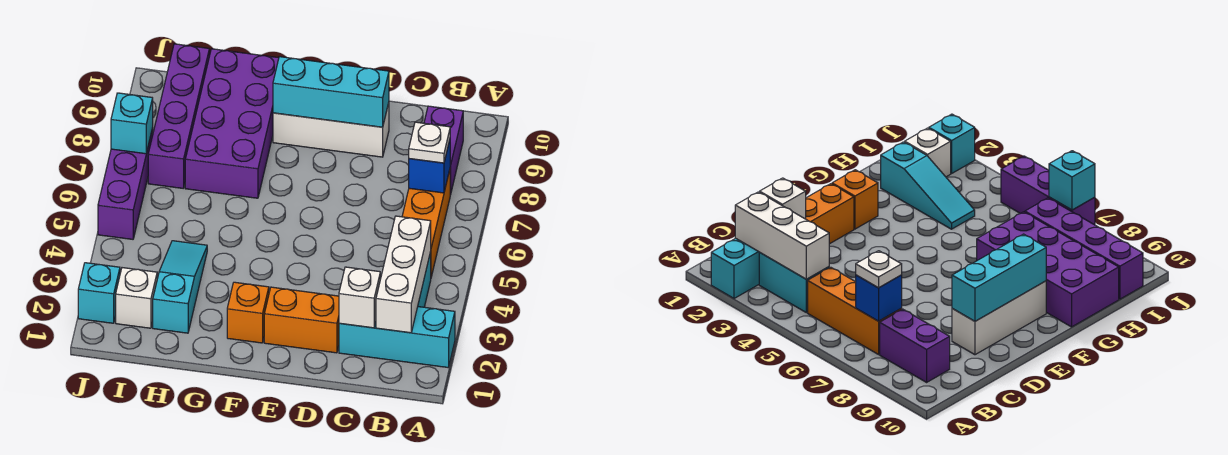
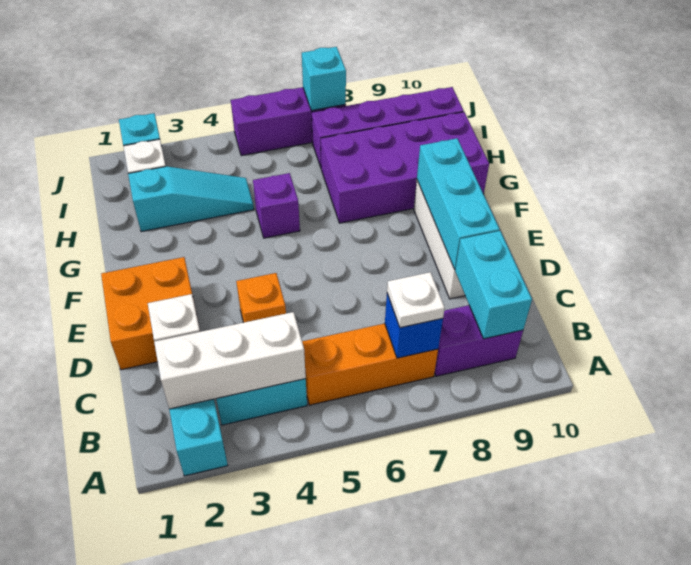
none -> cyan brick B9:C9 level 2
orange brick D2:E2 level 1 -> orange brick D1:E2 level 1
orange brick F2 level 1 -> orange brick D4 level 1
none -> purple brick G5 level 1

